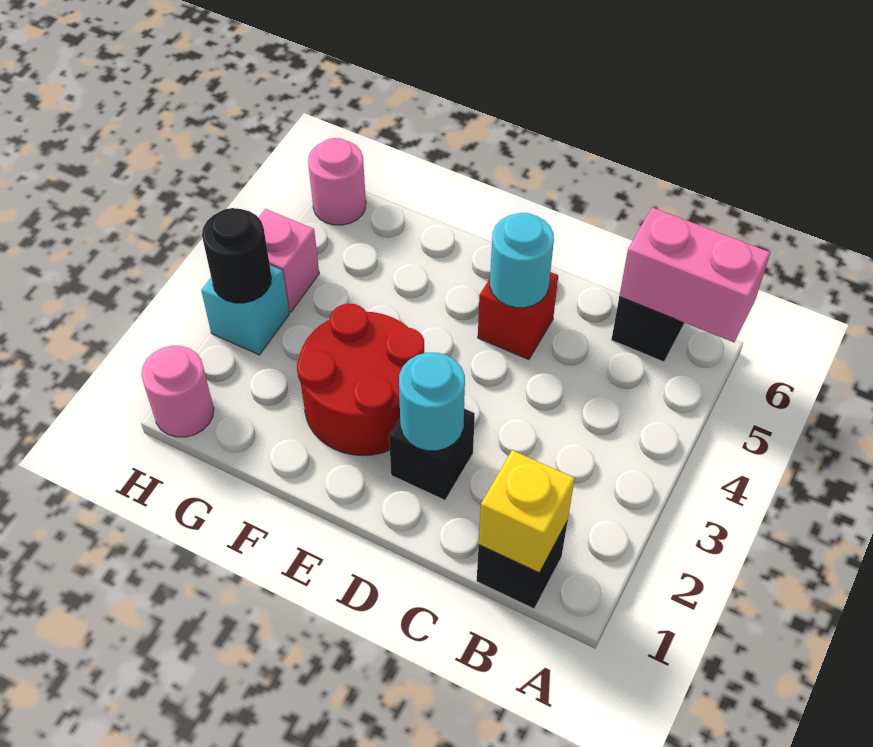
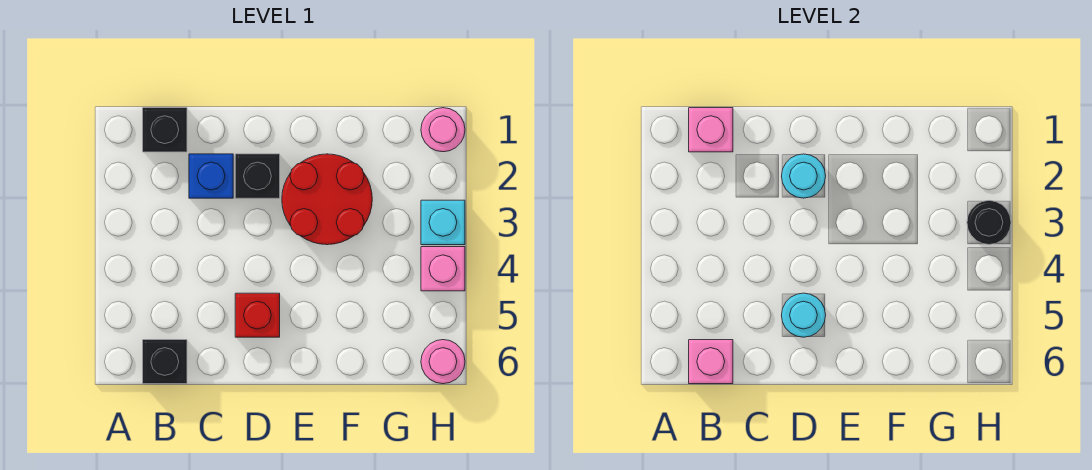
pink brick A6:B6 level 2 -> pink brick B6 level 2
yellow brick B1 level 2 -> pink brick B1 level 2
none -> blue brick C2 level 1

